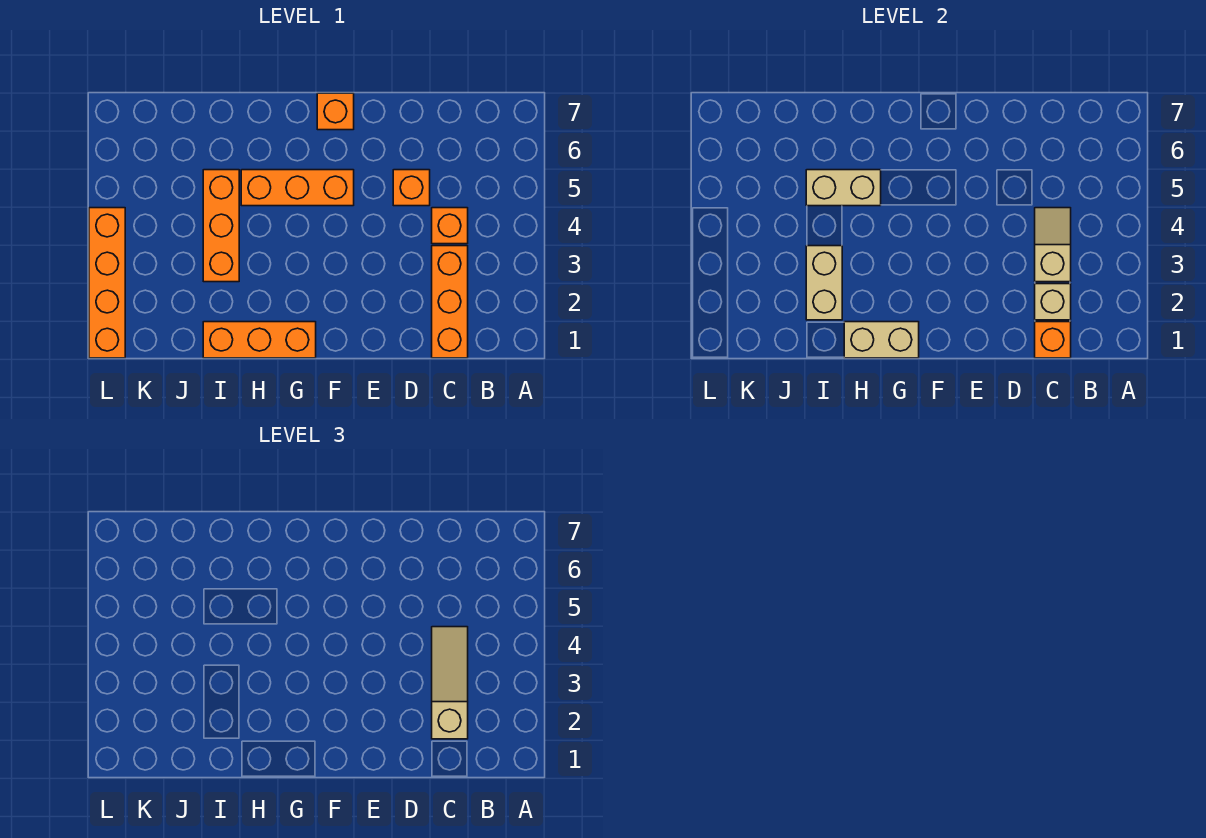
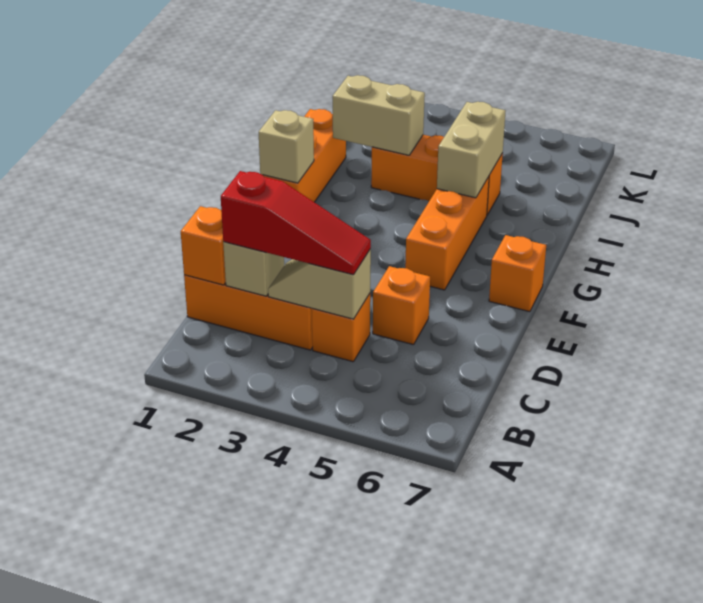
tan slope C2:C4 level 3 top 2 -> red slope C2:C4 level 3 top 2
tan slope C3:C4 level 2 top 3 -> tan slope C3:C4 level 2 top 4
tan brick G1:H1 level 2 -> tan brick G1 level 2
orange brick L1:L4 level 1 -> none

